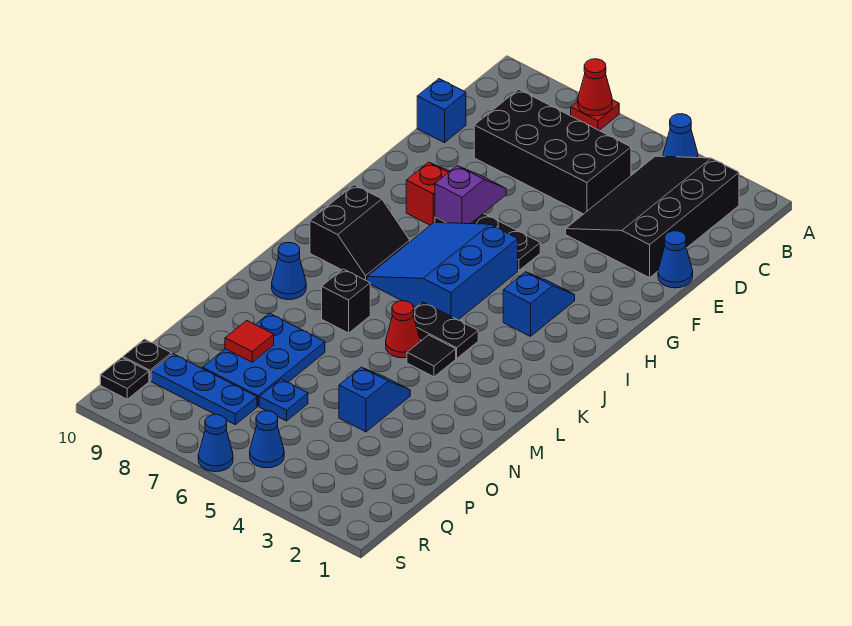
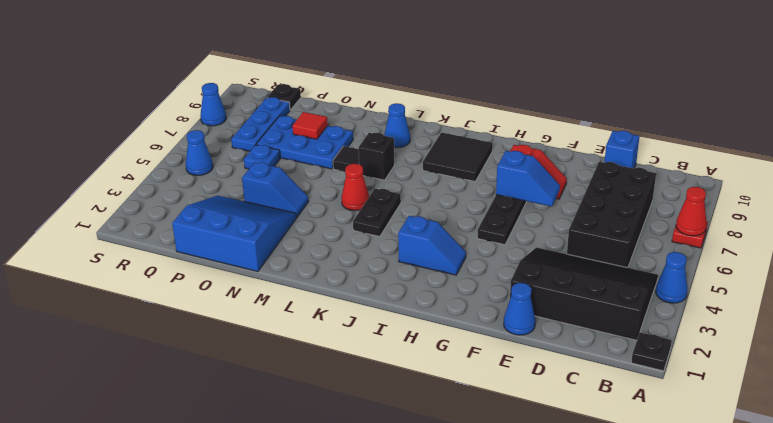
purple slope F7:G7 level 2 top G -> blue slope F7:G7 level 2 top G
blue slope H5:J7 level 1 top 5 -> blue slope N1:P3 level 1 top 1
black slope I8:J9 level 1 top 9 -> black tile I8:J9 level 1
black tile L4 level 1 -> black tile M7 level 1
black plate R10 level 1 -> black plate A1 level 1
blue cone S6 level 1 -> blue cone S8 level 1

